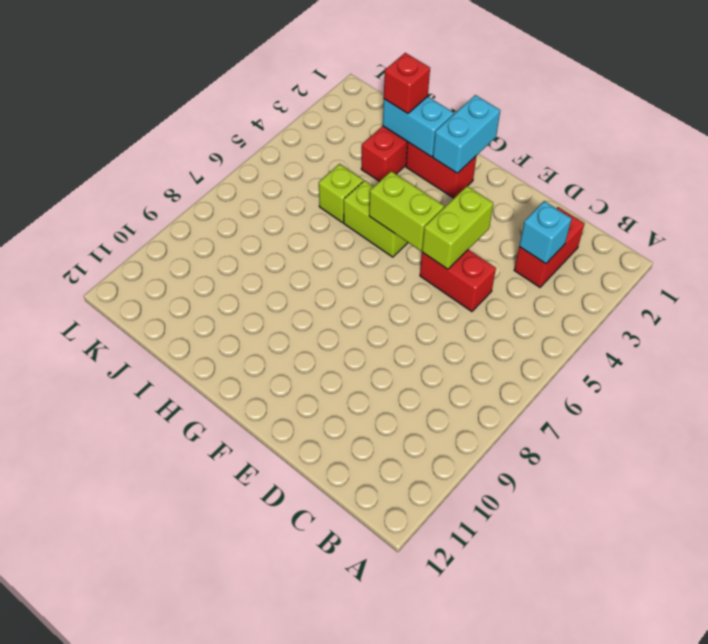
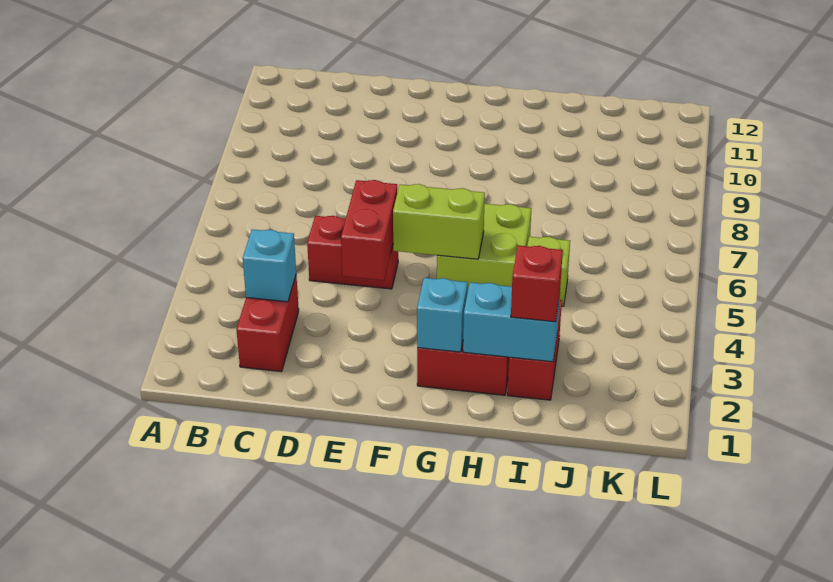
lime brick E4:E5 level 2 -> red brick E4:E5 level 2
cyan brick G1:G2 level 2 -> cyan brick G2 level 2
lime brick G5:H5 level 1 -> lime brick G5:H6 level 1

